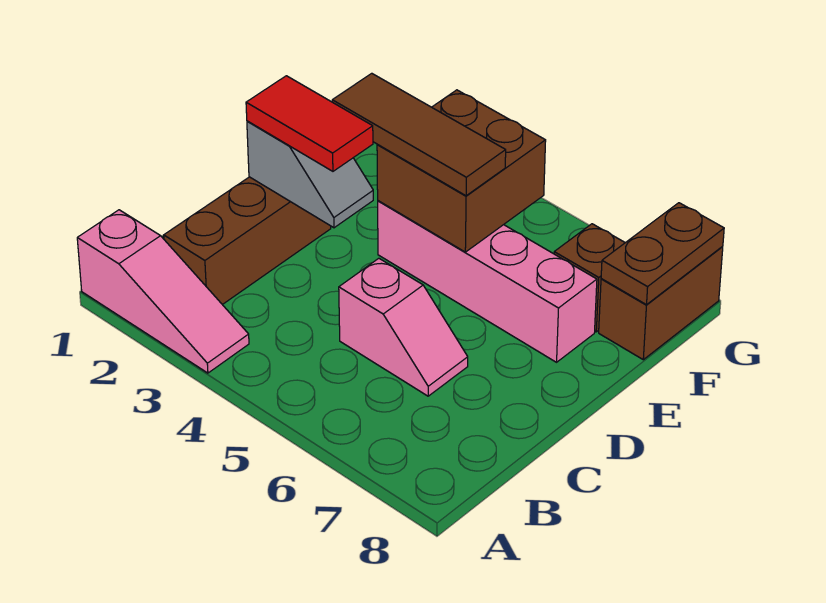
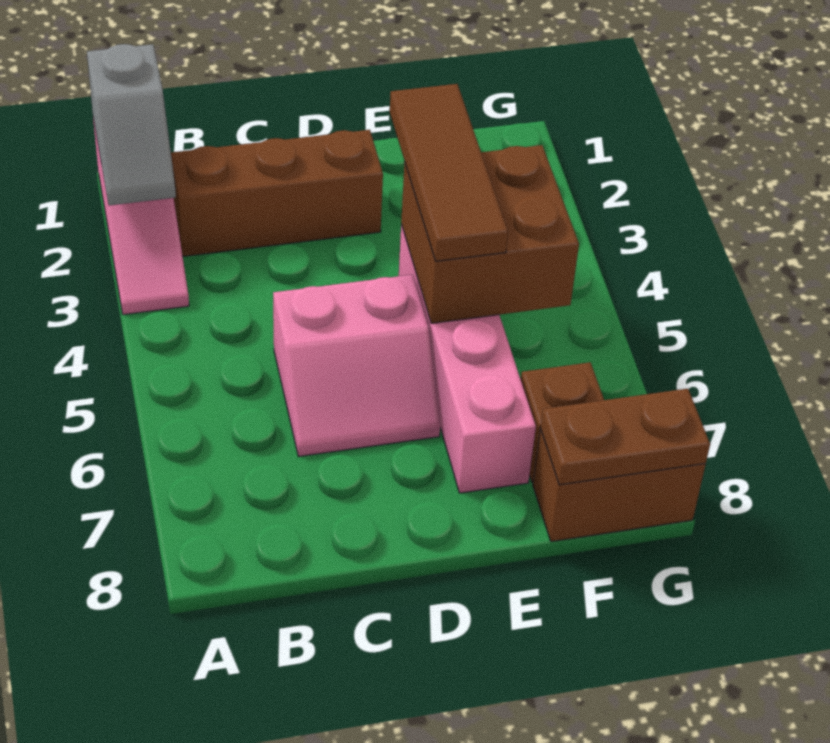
pink slope C5:C6 level 1 top 5 -> pink slope C5:D6 level 1 top 5
grey slope D2:D3 level 2 top 2 -> grey slope A1:A2 level 2 top 1
red tile D2:D3 level 3 -> none

